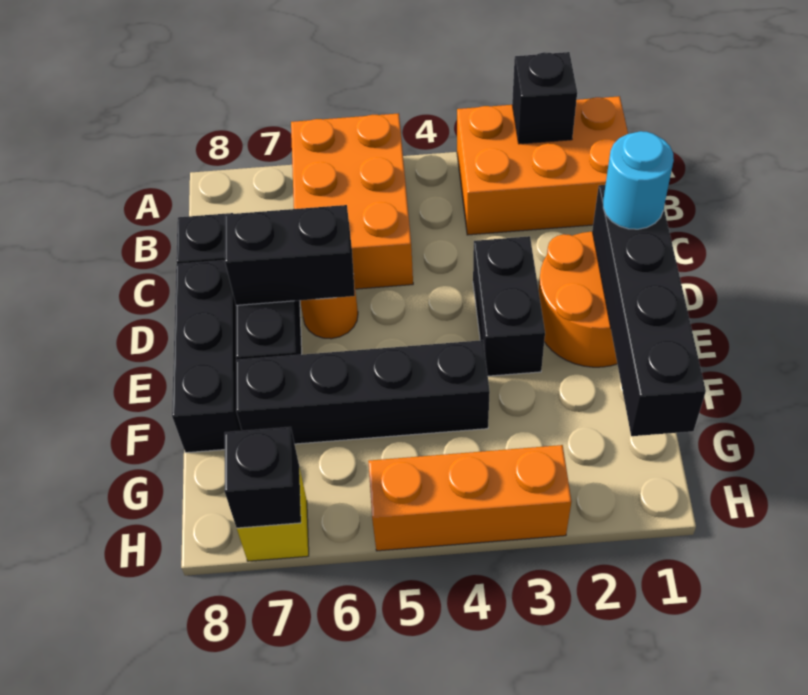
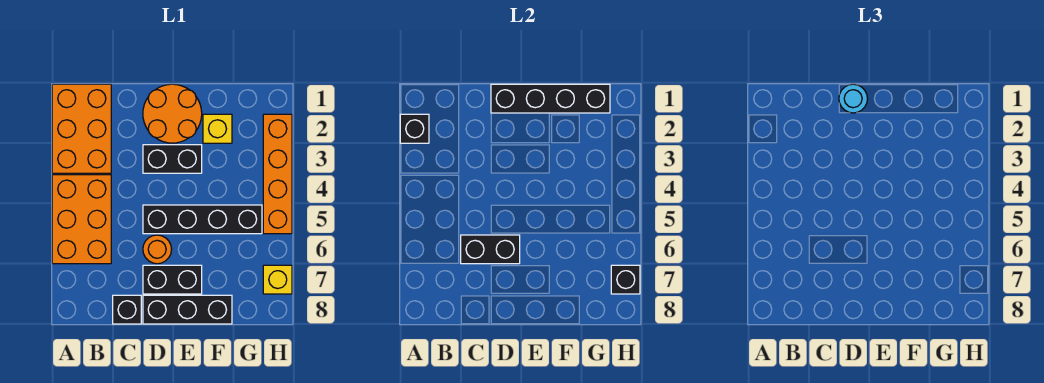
orange brick A5:C6 level 1 -> orange brick A4:B6 level 1
black brick D6:D7 level 2 -> black brick C6:D6 level 2
none -> yellow brick F2 level 1
black brick F4:F7 level 1 -> black brick D5:G5 level 1
orange brick H3:H5 level 1 -> orange brick H2:H5 level 1

